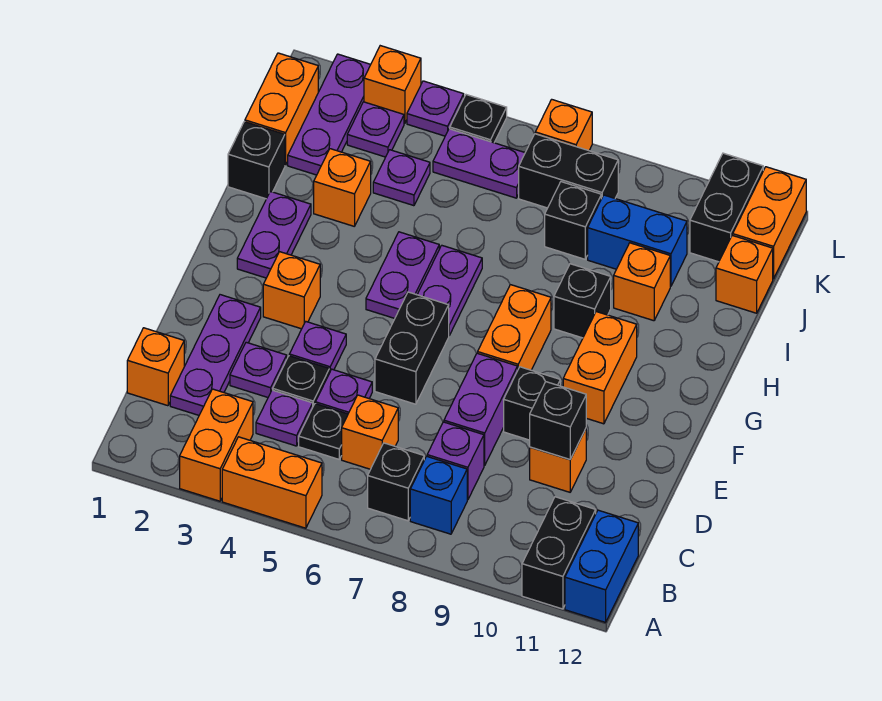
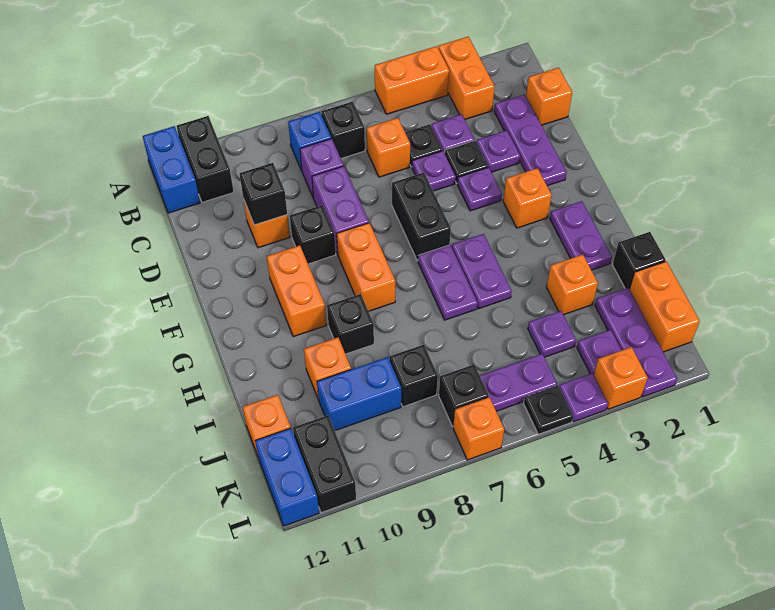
black brick K7:K8 level 1 -> black brick K7 level 1
orange brick K12:L12 level 1 -> blue brick K12:L12 level 1

